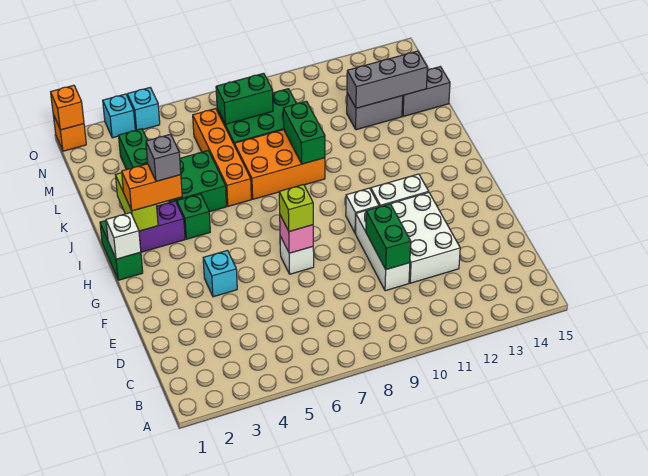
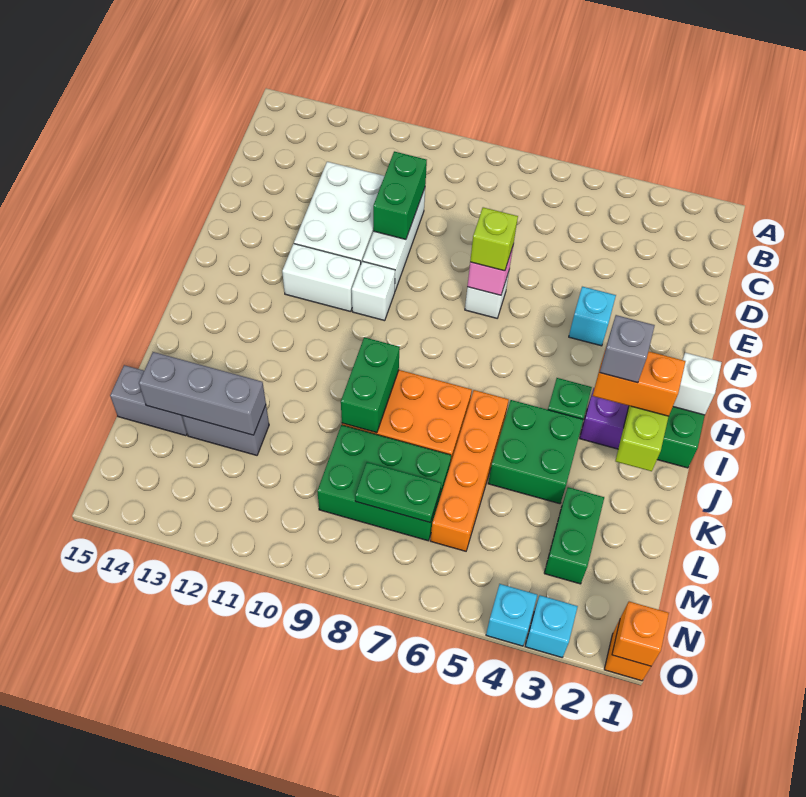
green brick M7:M8 level 2 -> green plate M7:M8 level 2

